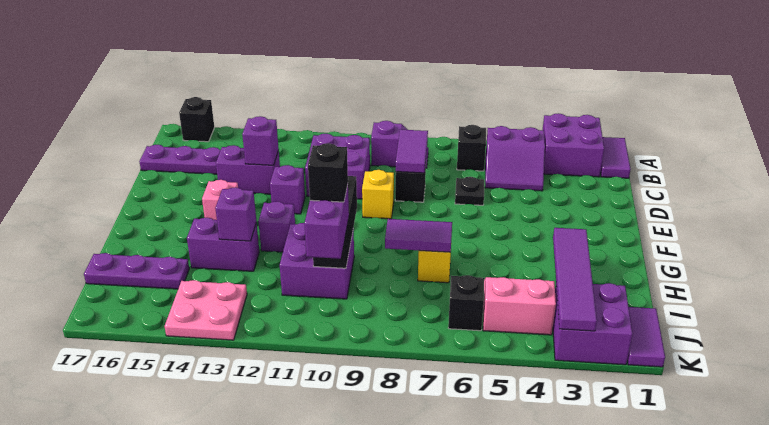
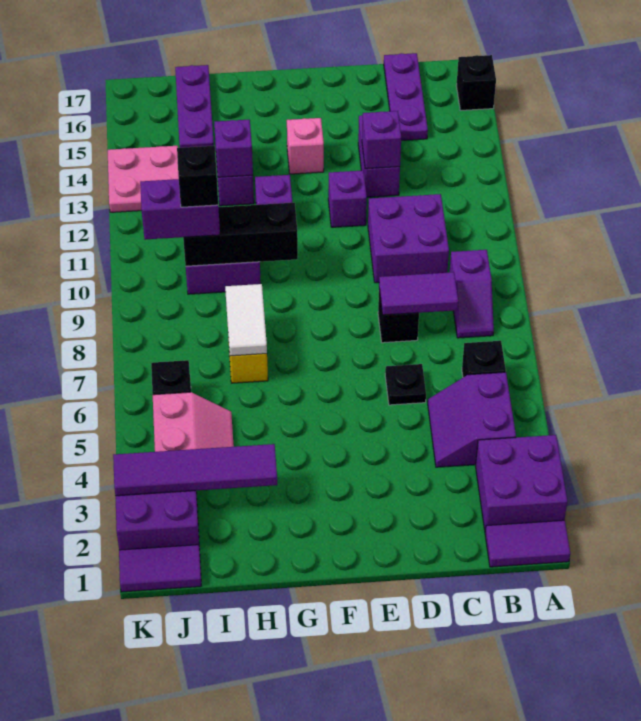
yellow brick E9 level 1 -> none
purple tile H7:H8 level 2 -> white tile H7:H8 level 2

